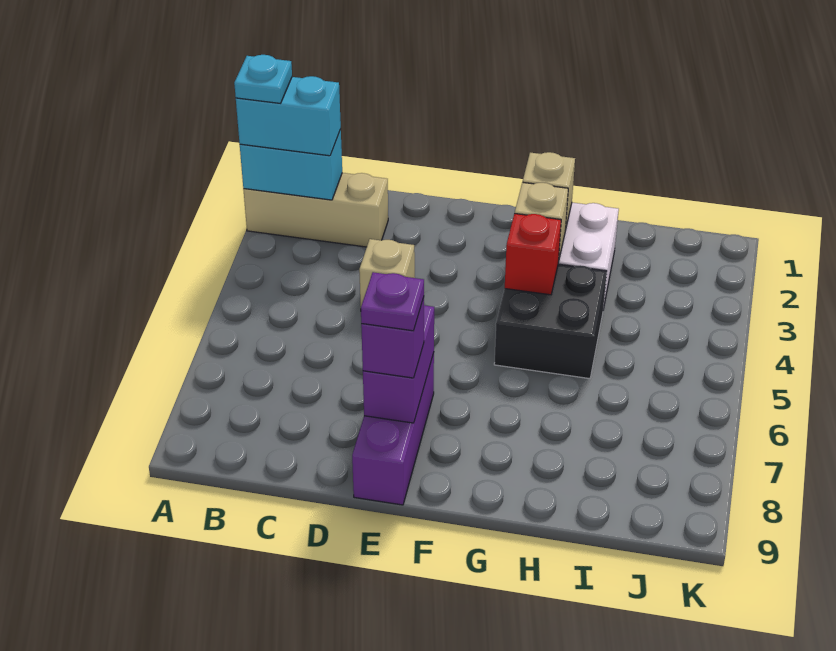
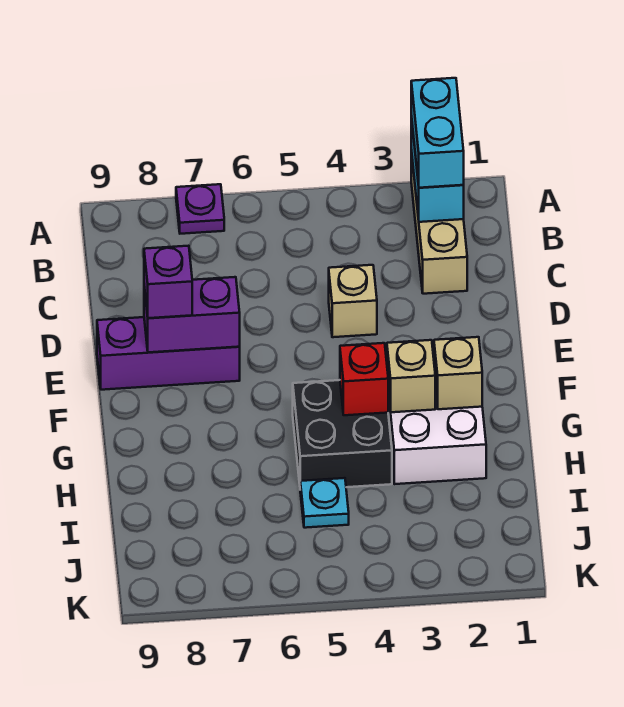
cyan plate A2 level 4 -> cyan plate I5 level 1
purple plate E8 level 4 -> purple plate A7 level 1

